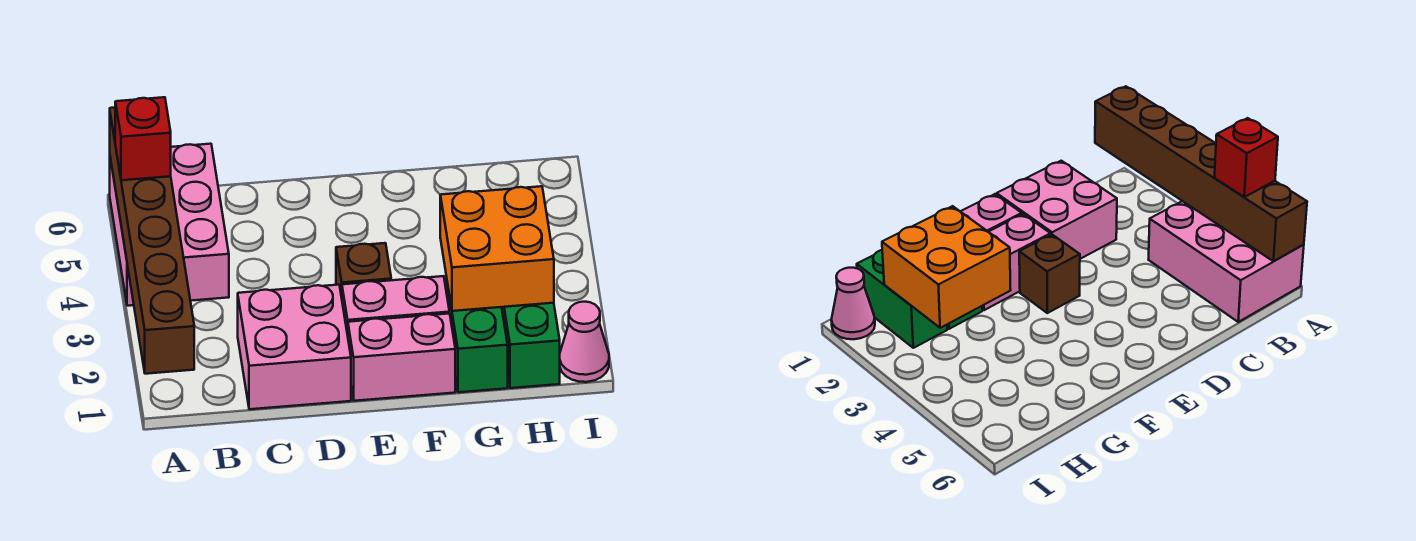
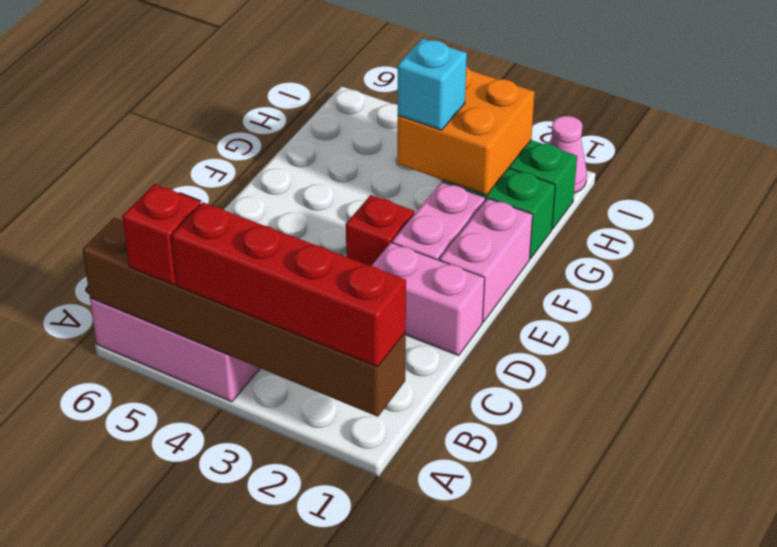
none -> red brick A1:A4 level 3
pink brick C1:D2 level 1 -> pink brick D1:D2 level 1
brown brick E3 level 1 -> red brick E3 level 1
none -> cyan brick G3 level 3

